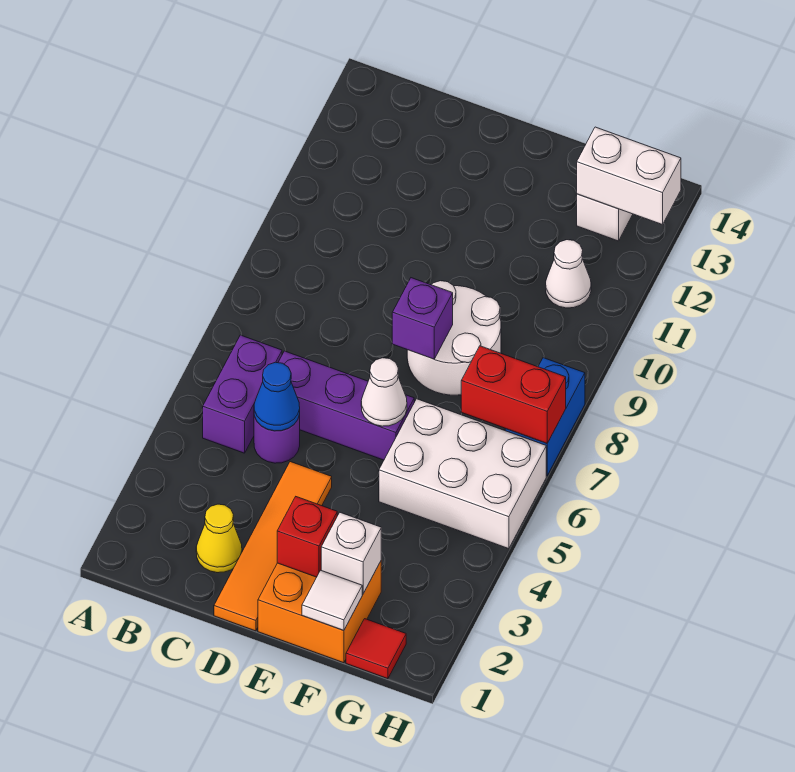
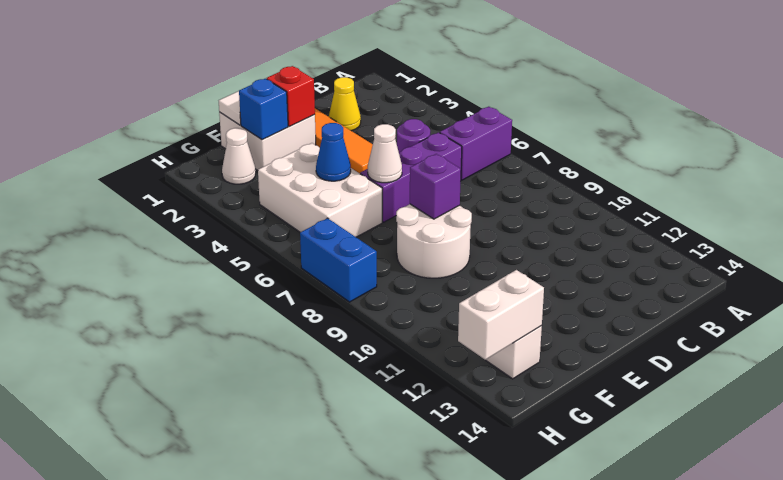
purple brick B5:B6 level 1 -> purple brick A6:B6 level 1
blue cone C5 level 2 -> blue cone F5 level 2
orange brick E1:F2 level 1 -> white brick E1:F2 level 1
white brick F2 level 2 -> blue brick F2 level 2
white brick F5:H6 level 1 -> white brick F4:G6 level 1
red tile G1 level 1 -> none
red brick G7:H7 level 2 -> none
white cone G11 level 1 -> white cone G2 level 1

